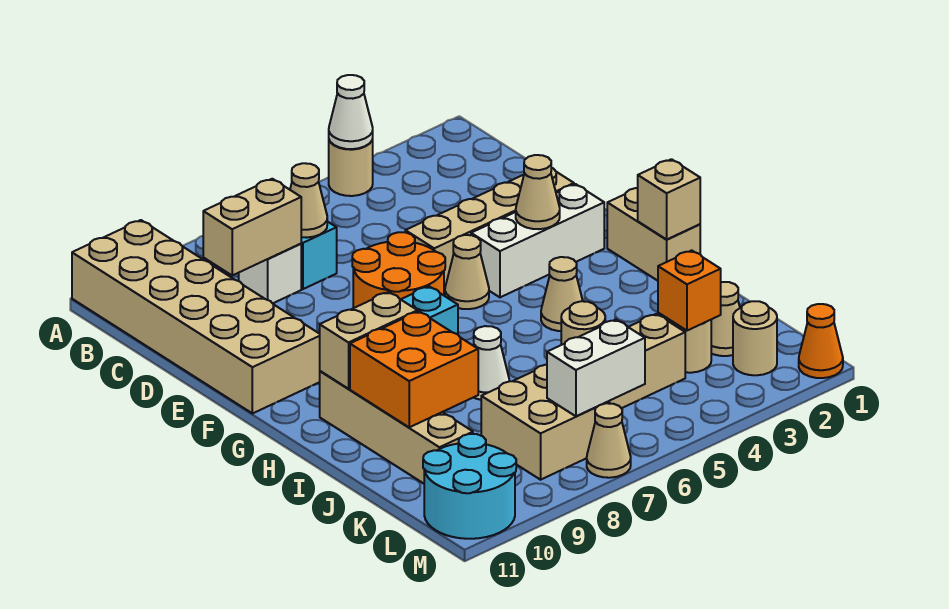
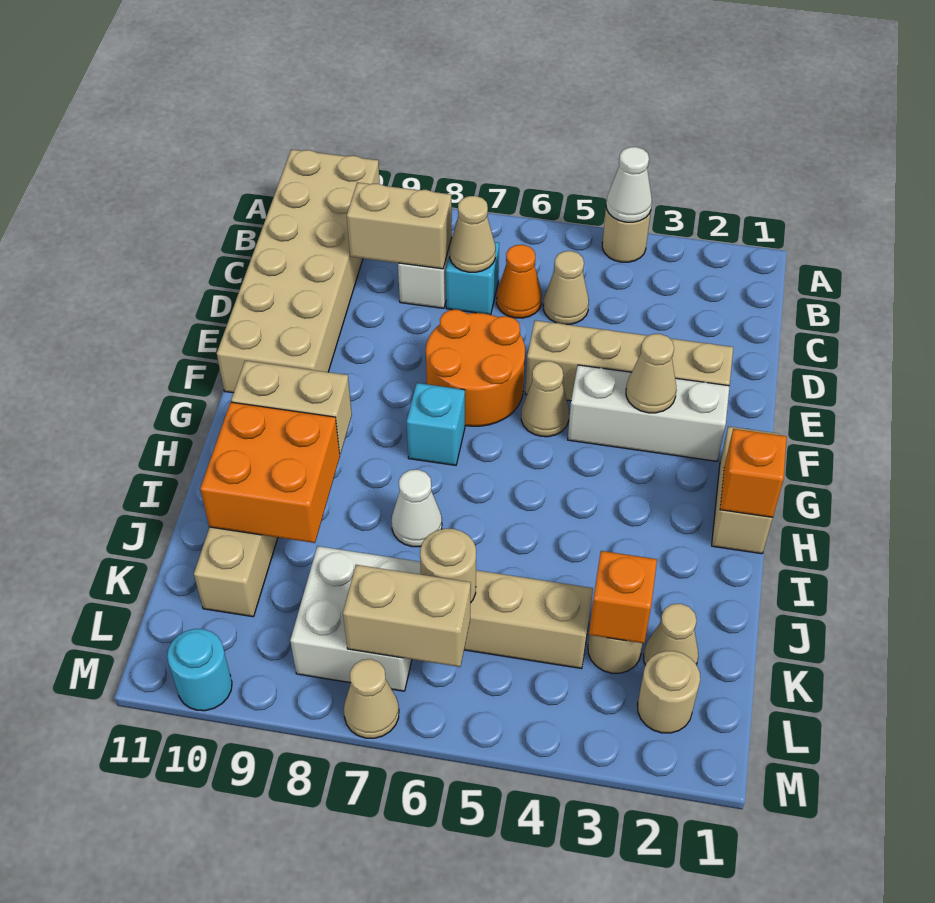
tan brick H1 level 2 -> orange brick H1 level 2
tan cone H4 level 1 -> tan cone C5 level 1
tan brick K7:L8 level 1 -> white brick K7:L8 level 1
white brick L6:L7 level 2 -> tan brick L6:L7 level 2
cyan round brick L10:M11 level 1 -> cyan round brick M10 level 1
orange cone M1 level 1 -> orange cone C6 level 1

